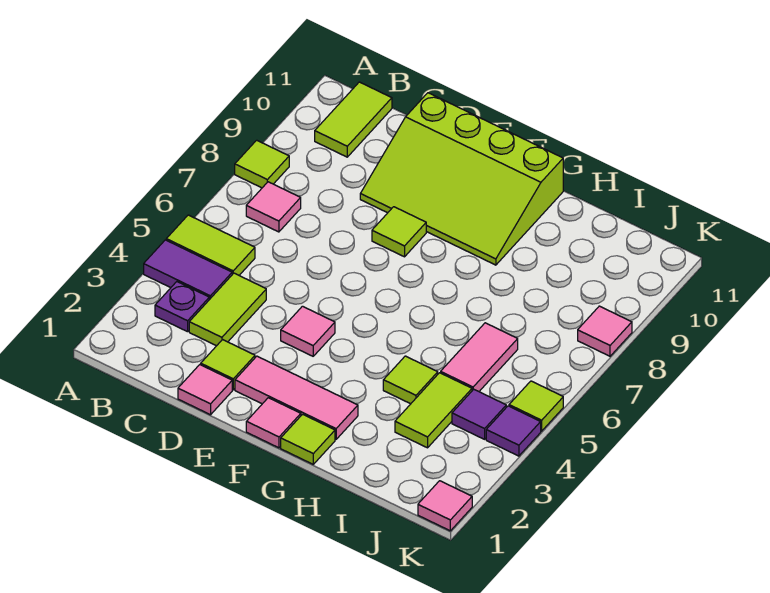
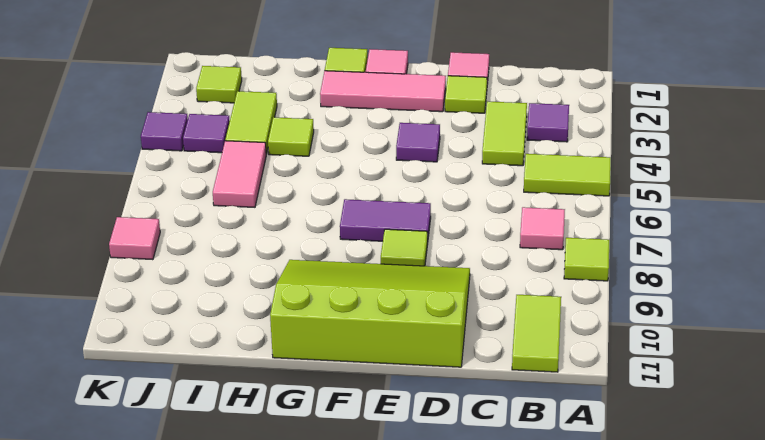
purple tile A4:B4 level 1 -> purple tile E7:F7 level 1
purple plate B3 level 1 -> purple tile B3 level 1
pink tile E4 level 1 -> purple tile E4 level 1
pink tile K1 level 1 -> none
lime tile K5 level 1 -> lime tile J2 level 1

